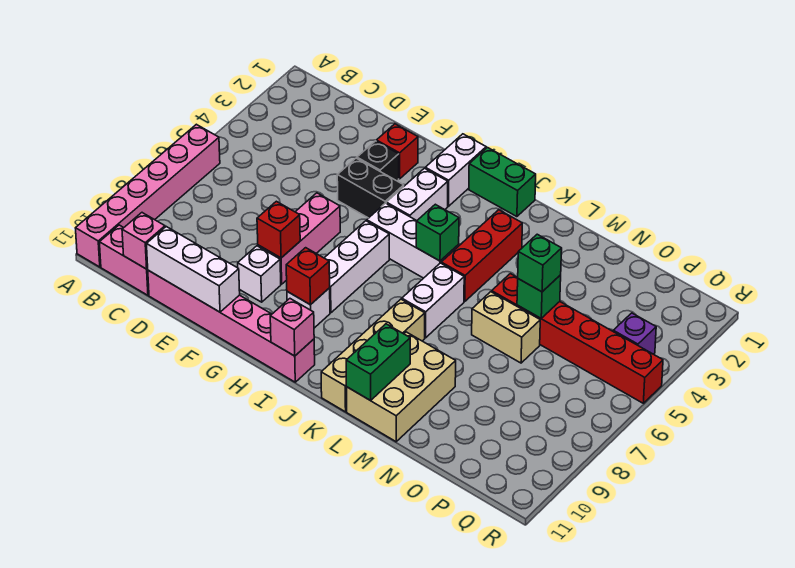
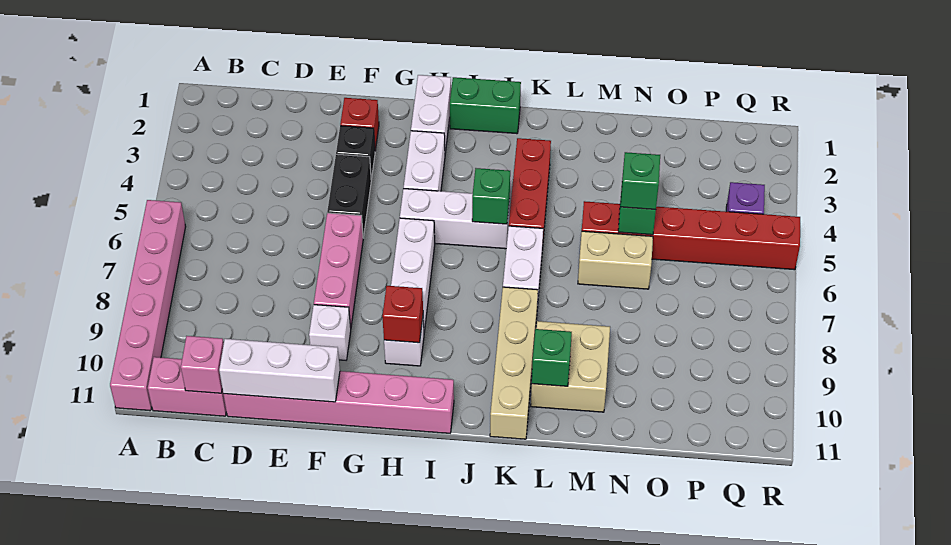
black brick F4:G4 level 1 -> black brick F4:F5 level 1
red brick F8 level 2 -> none
pink brick I11 level 2 -> none
tan brick L9:M11 level 1 -> tan brick L9:M10 level 1
green brick L10:L11 level 2 -> green brick L10 level 2

